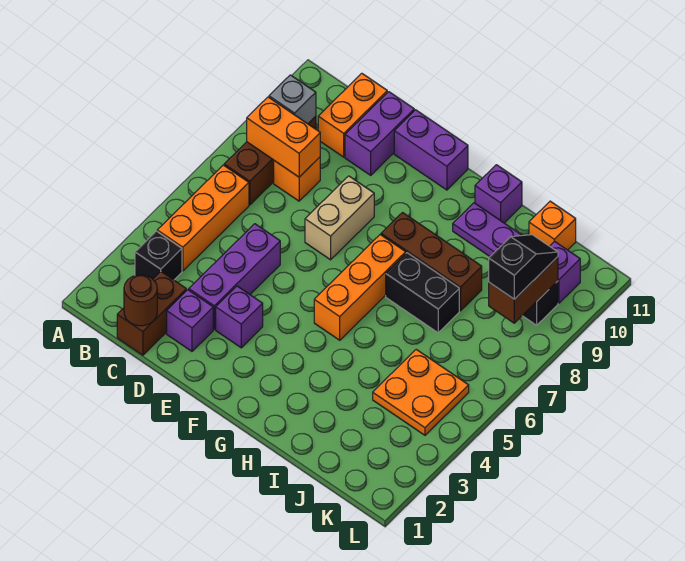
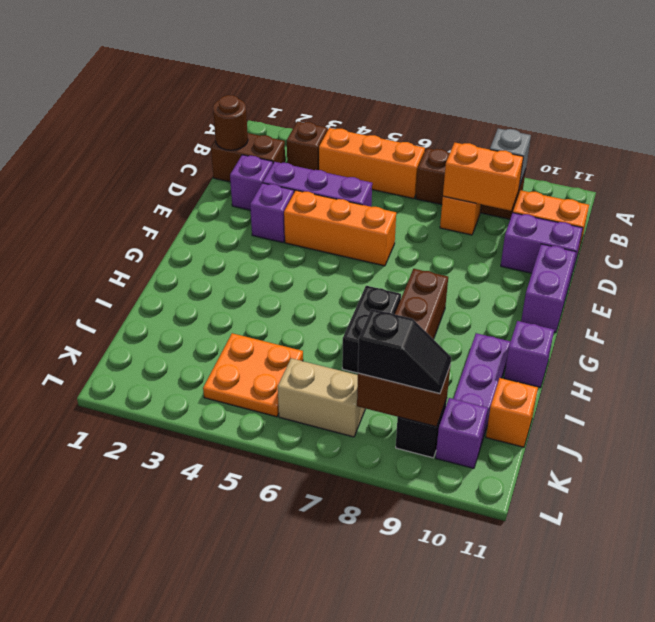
black brick B3 level 1 -> brown brick B3 level 1
orange brick B8:C8 level 2 -> orange brick C8:C9 level 2
tan brick E7:E8 level 1 -> tan brick K6:K7 level 1
orange brick G5:G7 level 1 -> orange brick E4:E6 level 1

